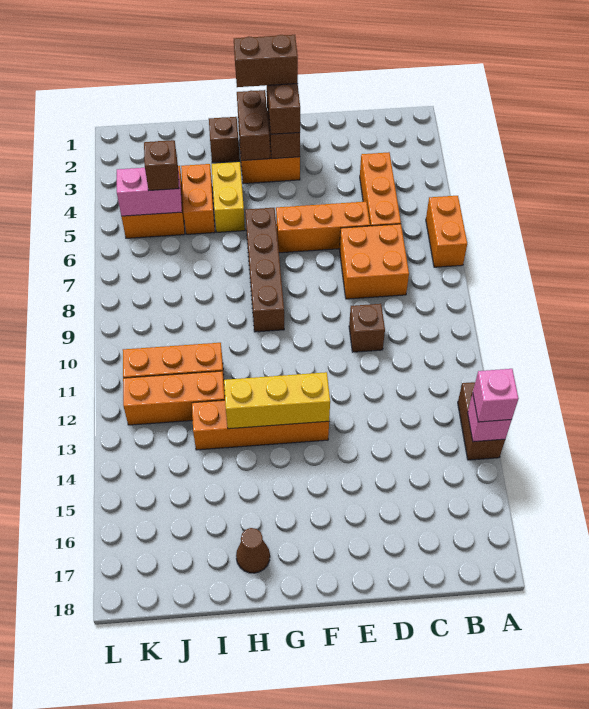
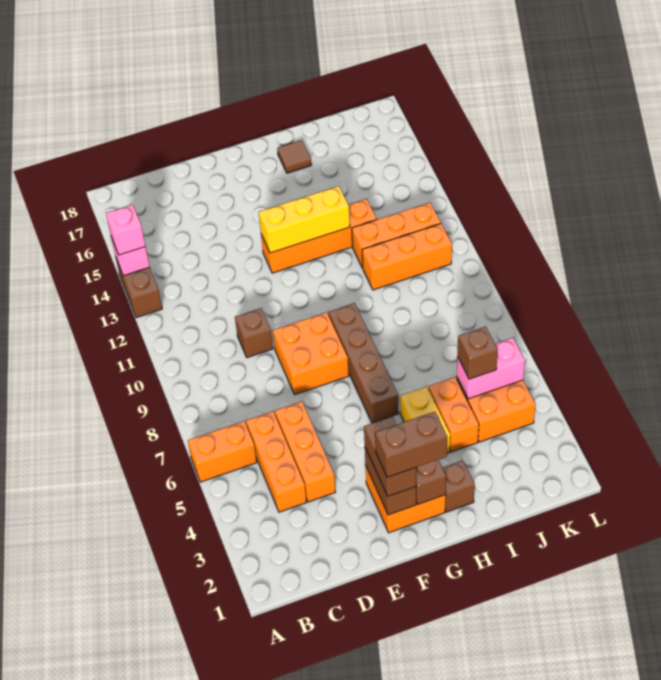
orange brick A6:A7 level 1 -> orange brick A6:B6 level 1
orange brick C7:D8 level 1 -> orange brick E8:F9 level 1
orange brick D6:F6 level 1 -> orange brick D4:D6 level 1
brown cone H17 level 1 -> brown tile H17 level 1

